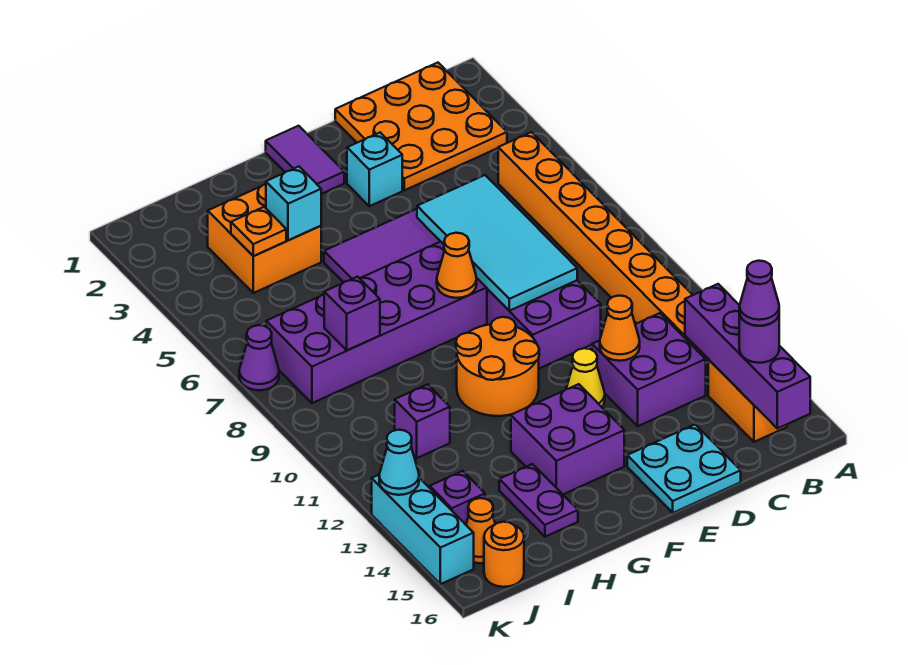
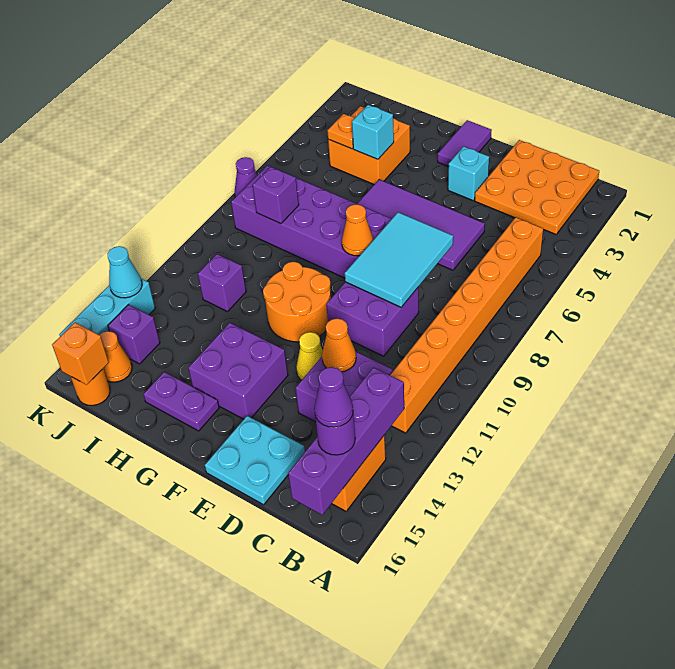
cyan tile D6:E9 level 2 -> cyan tile D7:E9 level 2
purple plate H14:H15 level 1 -> purple plate G15:H15 level 1
none -> orange brick J16 level 2

